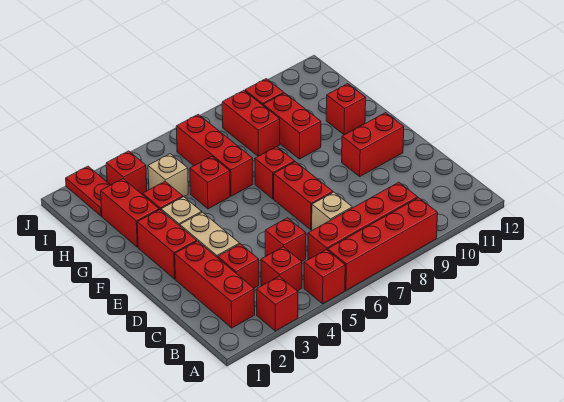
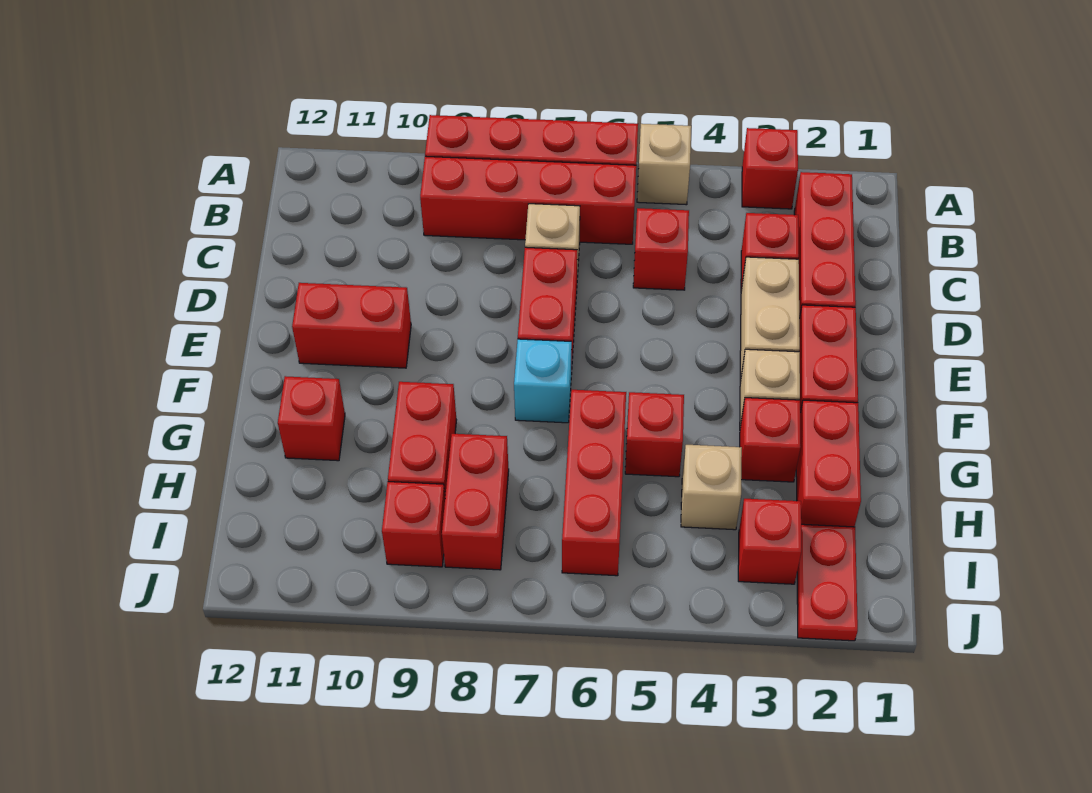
red brick A5 level 1 -> tan brick A5 level 1
red brick B4 level 1 -> none
red brick F7 level 1 -> cyan brick F7 level 1

